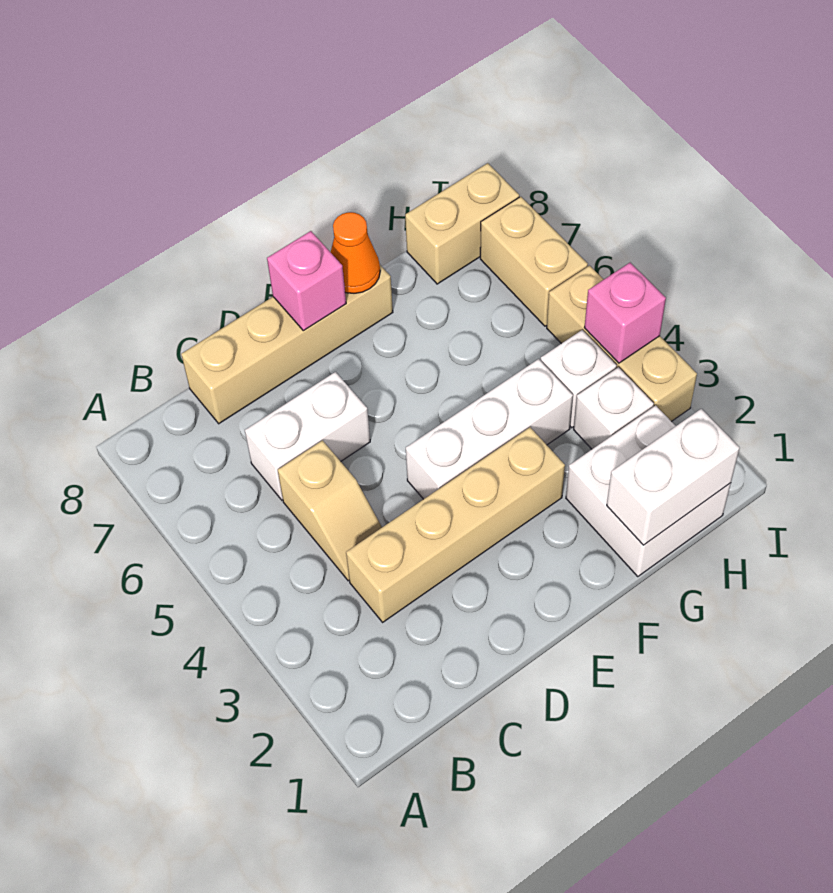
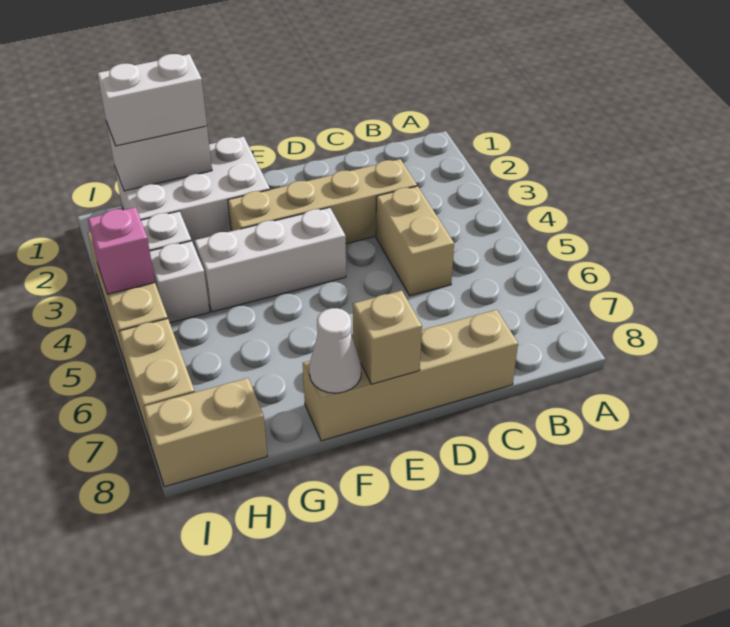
tan slope C4:C5 level 1 top 5 -> tan brick C4:C5 level 1
white brick C6:D6 level 1 -> white brick G1:H1 level 3
pink brick E8 level 2 -> tan brick E8 level 2
orange cone F8 level 2 -> white cone F8 level 2
white brick G1:H2 level 1 -> white brick F1:H2 level 1

